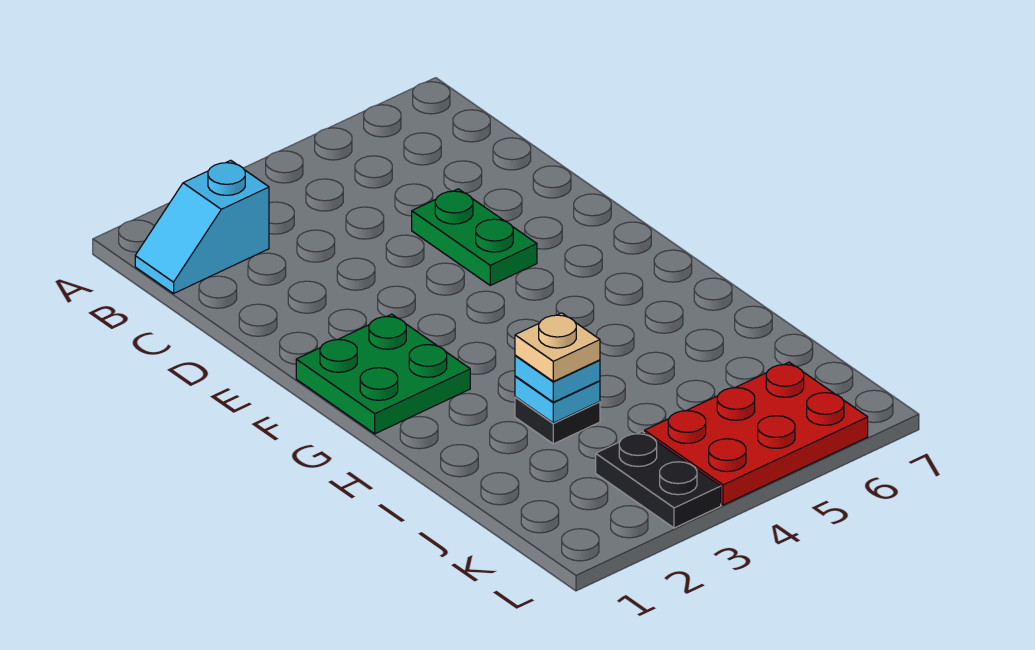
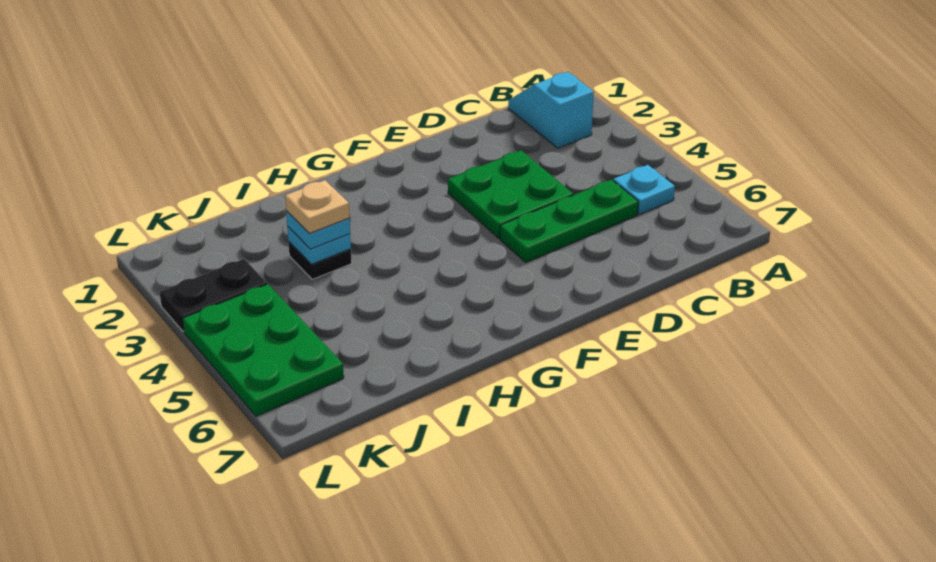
none -> cyan plate B5 level 1
green plate D5:E5 level 1 -> green plate C5:E5 level 1
green plate F1:G2 level 1 -> green plate D3:E4 level 1
red plate K4:L6 level 1 -> green plate K4:L6 level 1

